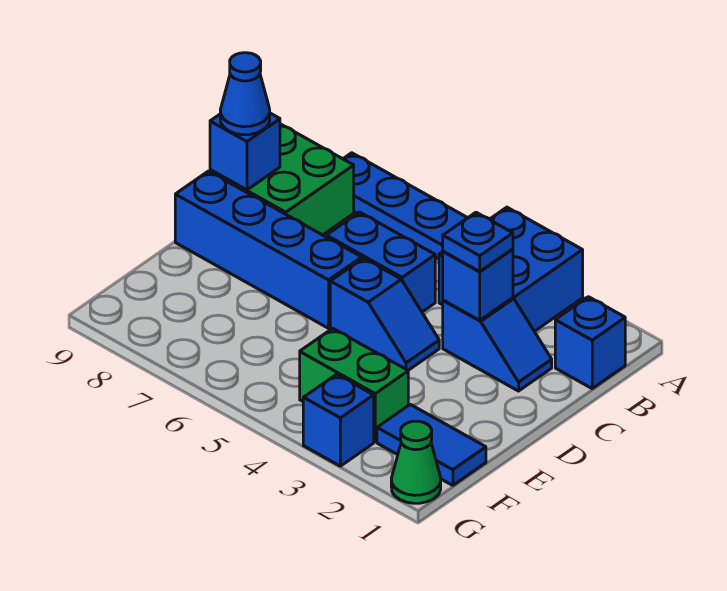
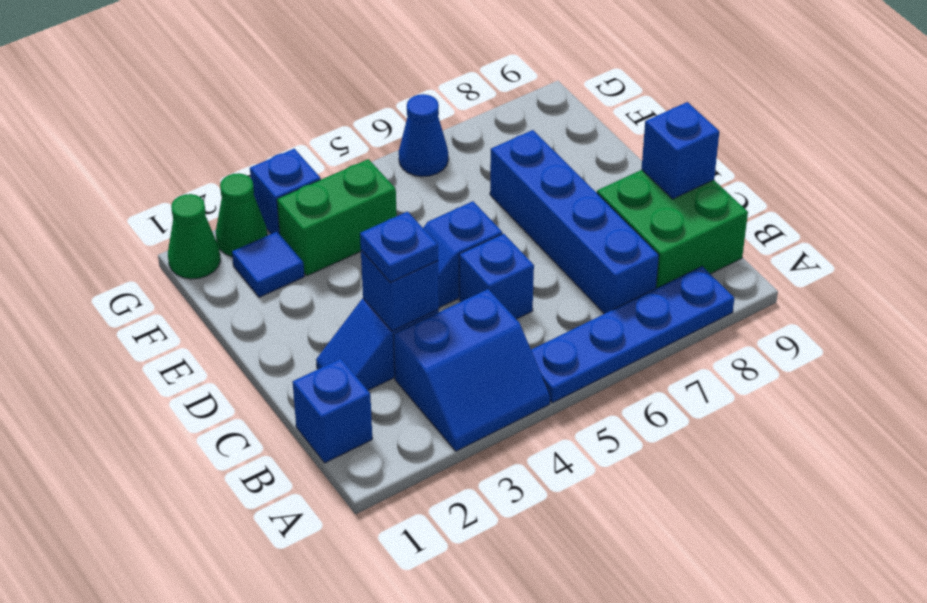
blue brick A3:B4 level 1 -> blue slope A3:B4 level 1 top B
blue brick C5:C6 level 1 -> blue brick C5 level 1
blue cone C9 level 3 -> blue cone G6 level 1
blue brick D6:D9 level 1 -> blue brick B7:E7 level 1
blue tile F1:F2 level 1 -> blue tile F2 level 1
none -> green cone G2 level 1

